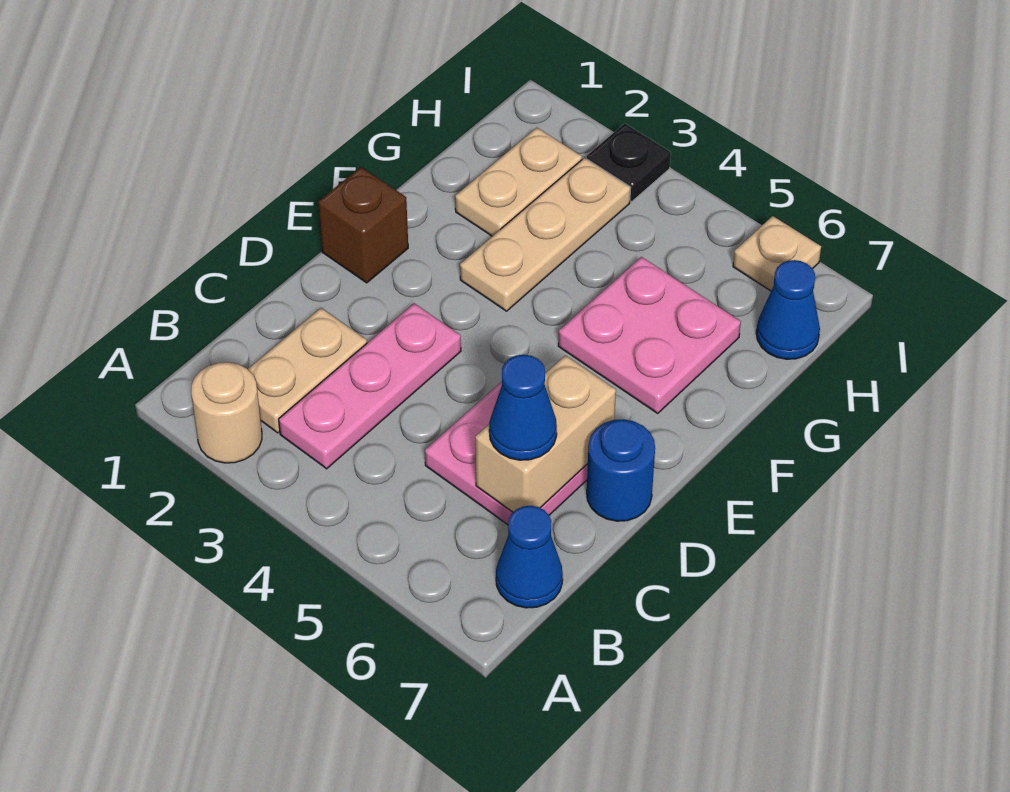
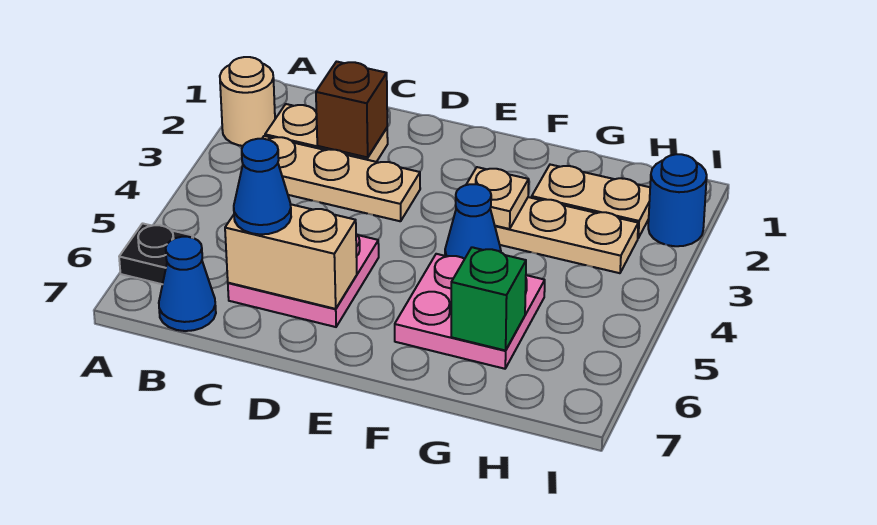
pink plate B3:D3 level 1 -> tan plate B3:D3 level 1
blue round brick D7 level 1 -> blue round brick I2 level 1
brown brick E1 level 1 -> brown brick C2 level 2
none -> green brick G6 level 2
blue cone H7 level 1 -> blue cone F4 level 1
black plate I3 level 1 -> black plate A6 level 1
tan plate I6 level 1 -> tan plate F3 level 2

